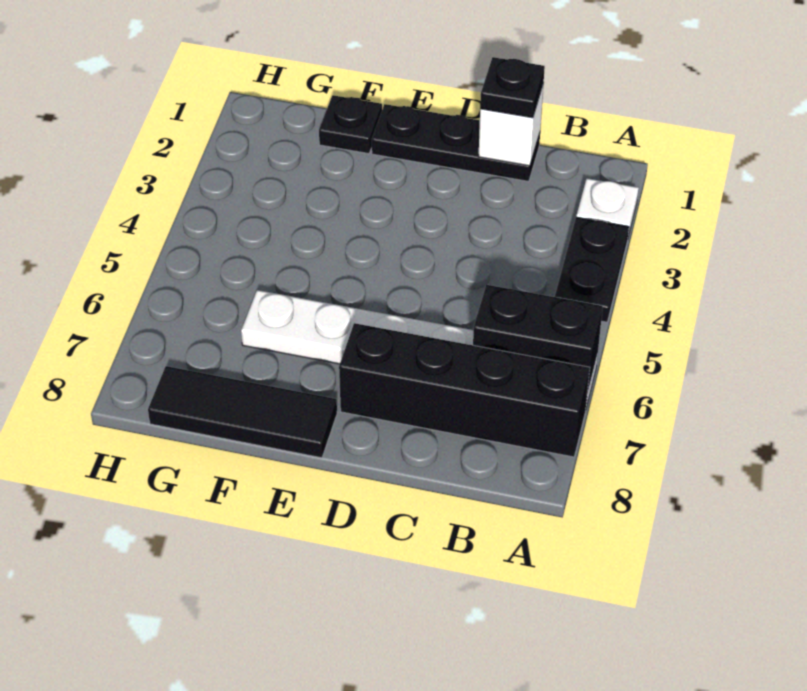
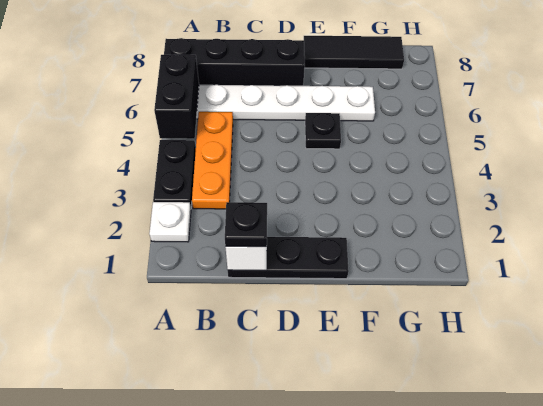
black brick A6:B6 level 2 -> black brick A5:A6 level 2
none -> orange plate B3:B5 level 1
black plate F1 level 1 -> black plate E5 level 1

